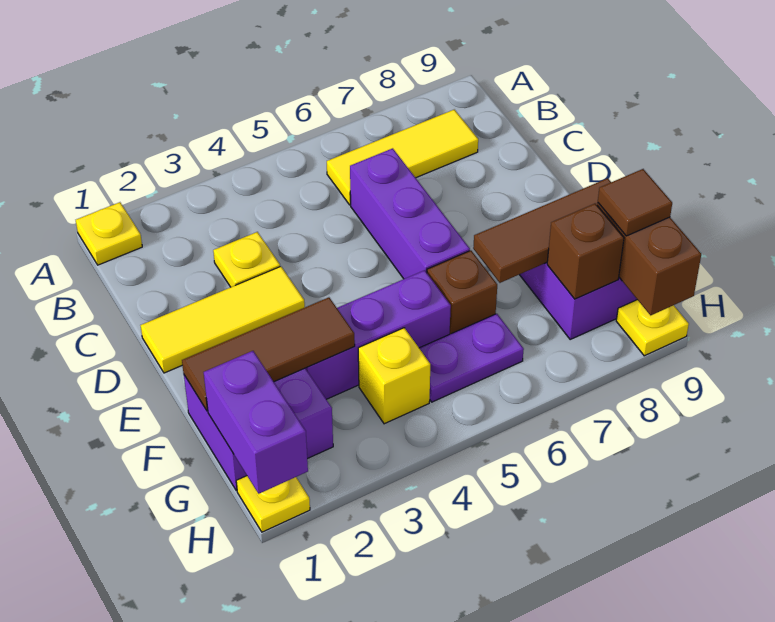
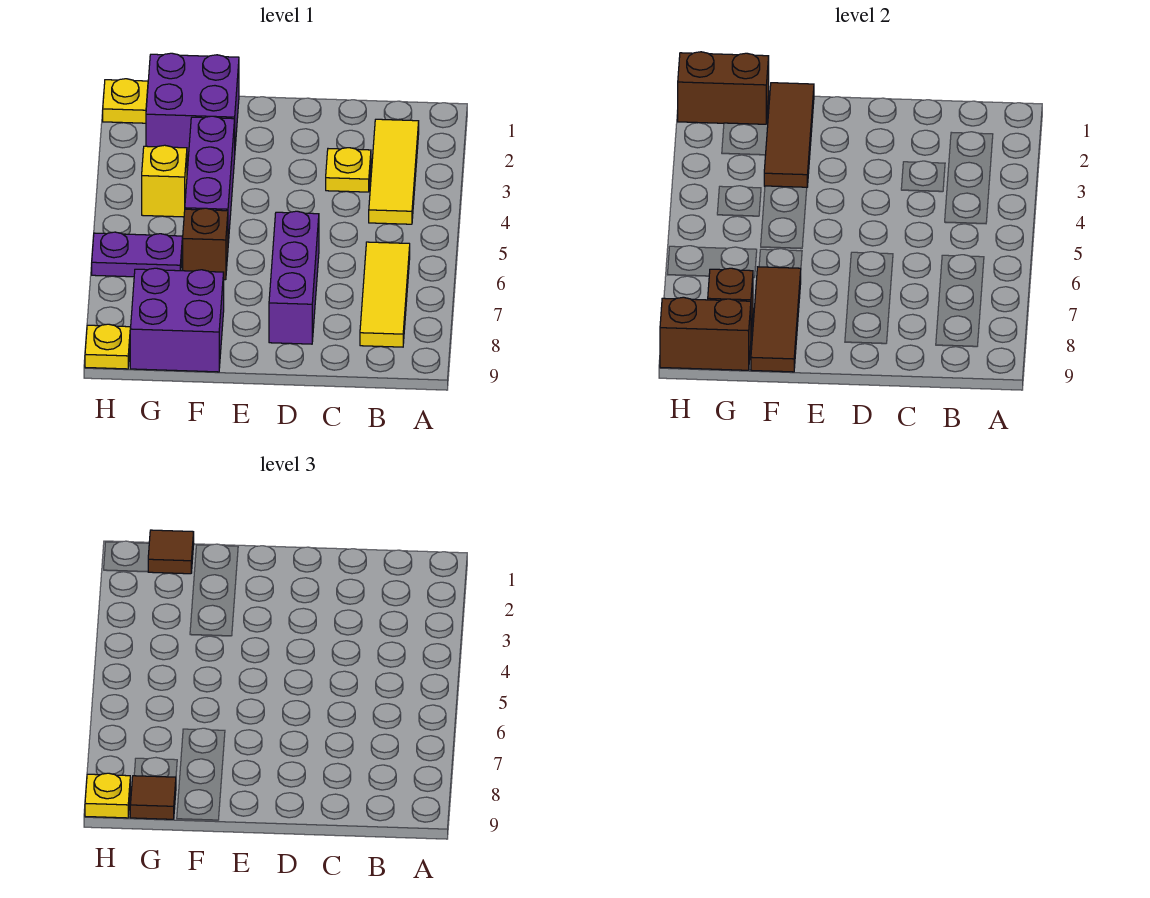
yellow plate A1 level 1 -> yellow plate H9 level 3
purple brick C6:E6 level 1 -> purple brick D6:D8 level 1
yellow tile D1:D3 level 1 -> yellow tile B2:B4 level 1
purple brick G1:H1 level 2 -> brown brick G1:H1 level 2
none -> brown tile G1 level 3
purple plate G5:G6 level 1 -> purple plate G6:H6 level 1

